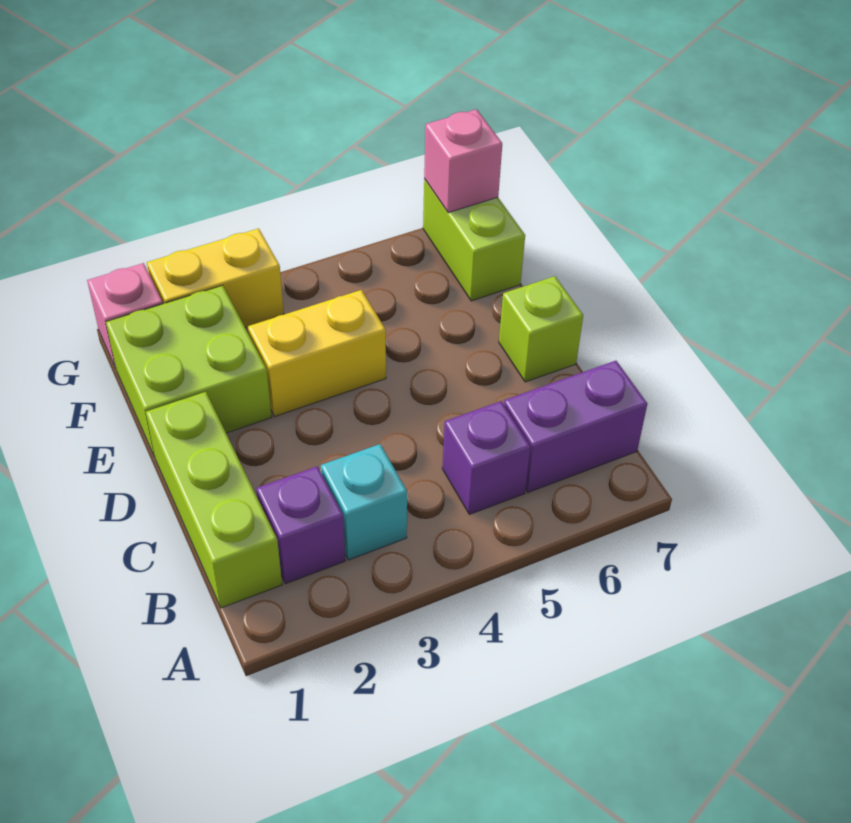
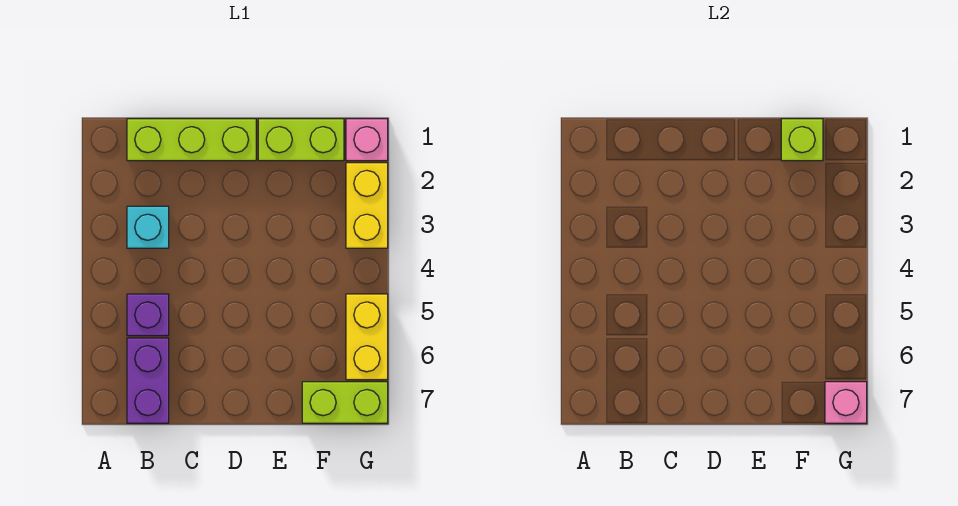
purple brick B2 level 1 -> none
lime brick D7 level 1 -> lime brick F1 level 2
lime brick E1:F2 level 1 -> lime brick E1:F1 level 1
yellow brick E3:E4 level 1 -> yellow brick G5:G6 level 1

